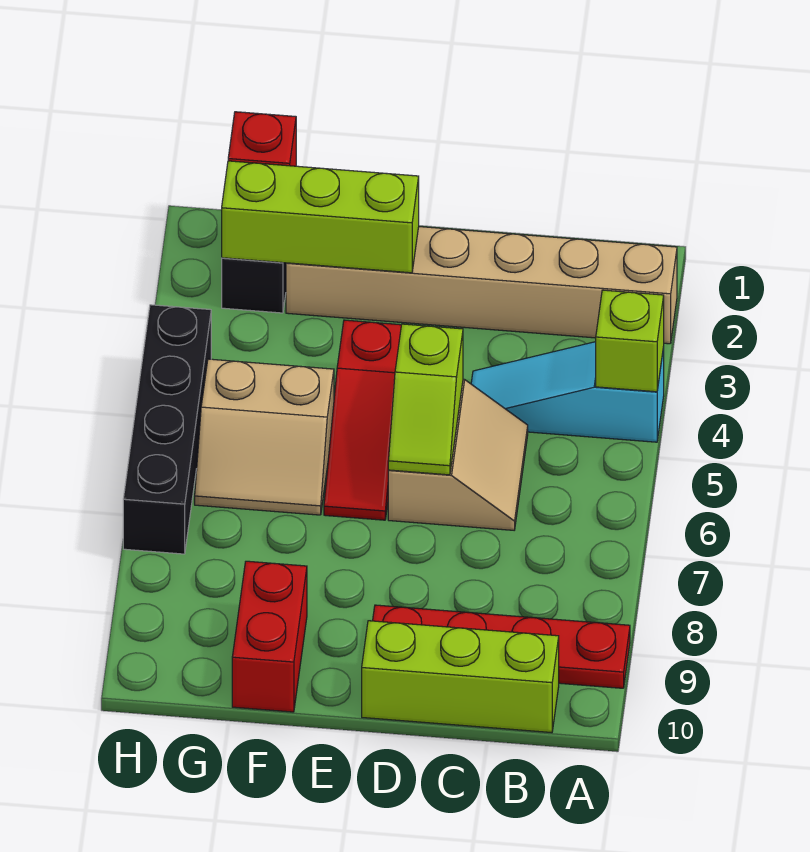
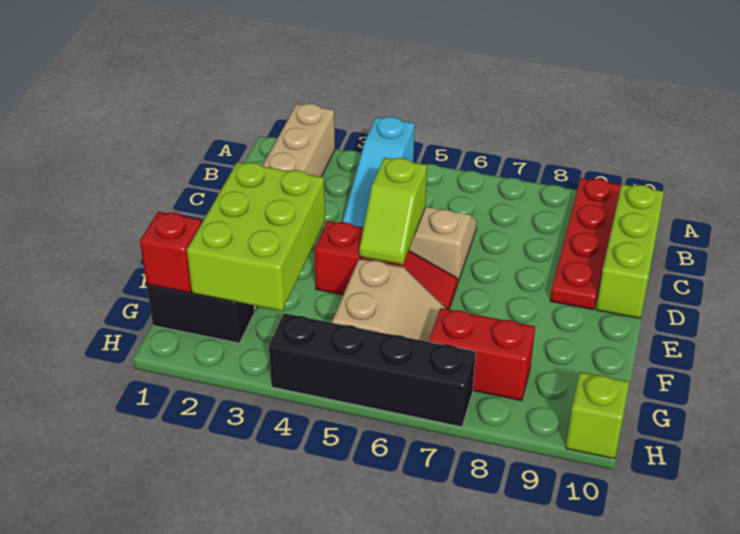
lime brick A4 level 2 -> lime brick H10 level 1
lime slope D5:D6 level 2 top 5 -> lime slope D5:E5 level 2 top D
lime brick E2:G2 level 2 -> lime brick E2:G3 level 2
red brick F9:F10 level 1 -> red brick G7:G8 level 1

